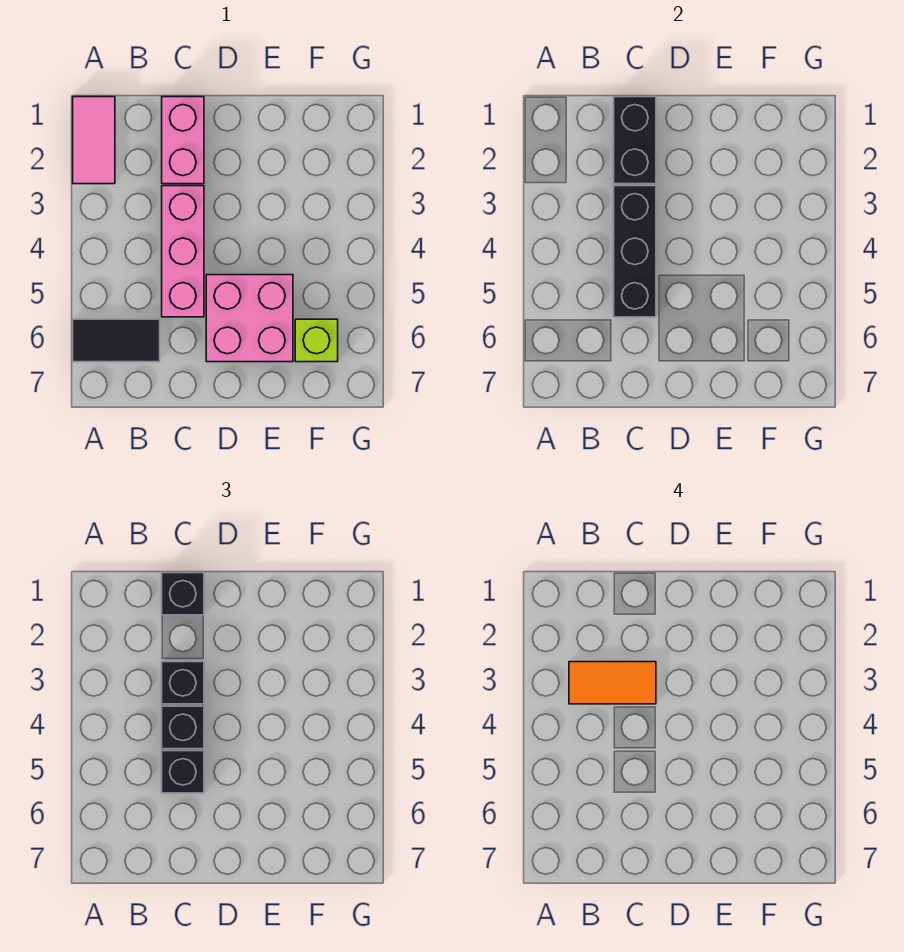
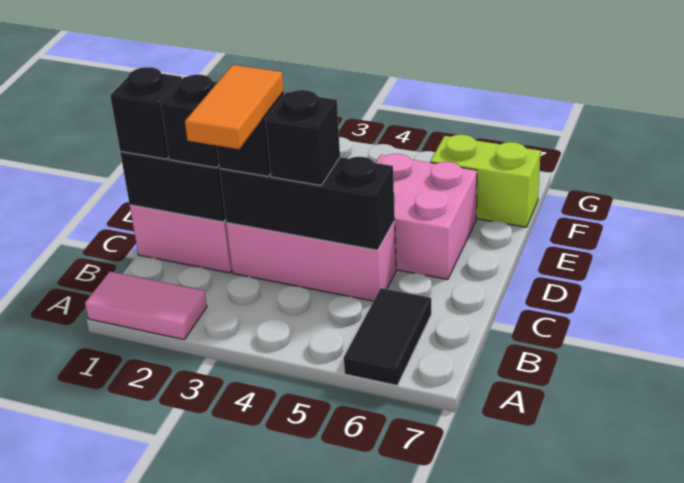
black brick C5 level 3 -> black brick C2 level 3
lime brick F6 level 1 -> lime brick F6:F7 level 1

